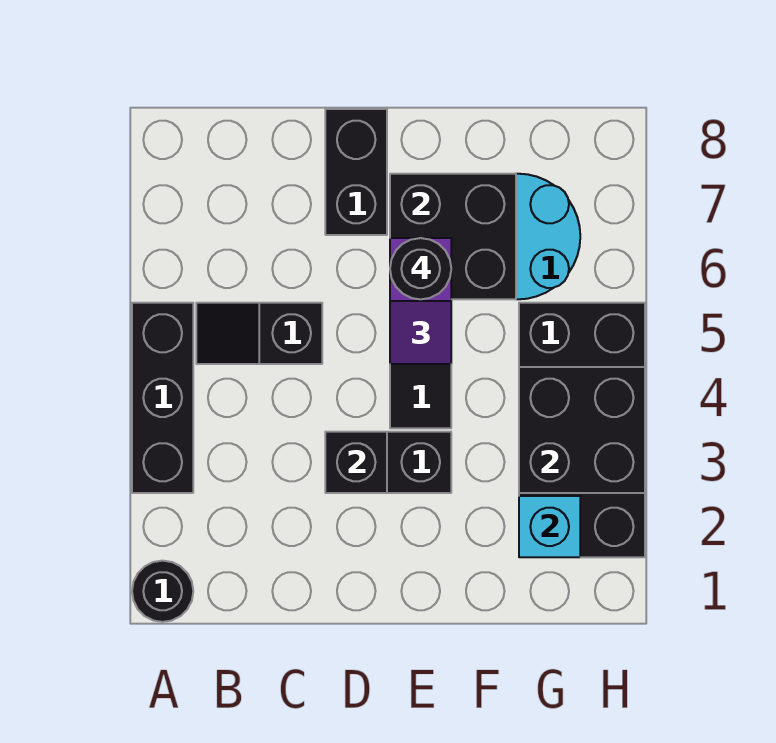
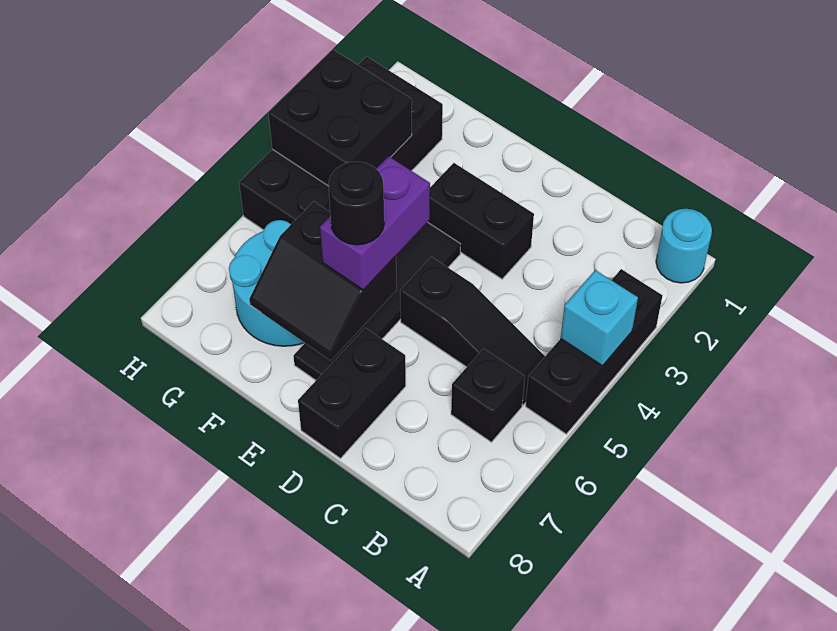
black round brick A1 level 1 -> cyan round brick A1 level 1
black slope B5:C5 level 1 top C -> black slope B5:D5 level 1 top D
black brick D3 level 2 -> black brick B6 level 1
purple slope E5:E6 level 3 top 6 -> purple brick E5:E6 level 3
black brick E6:F7 level 2 -> black slope E6:F7 level 2 top 6
cyan brick G2 level 2 -> cyan brick A4 level 2

